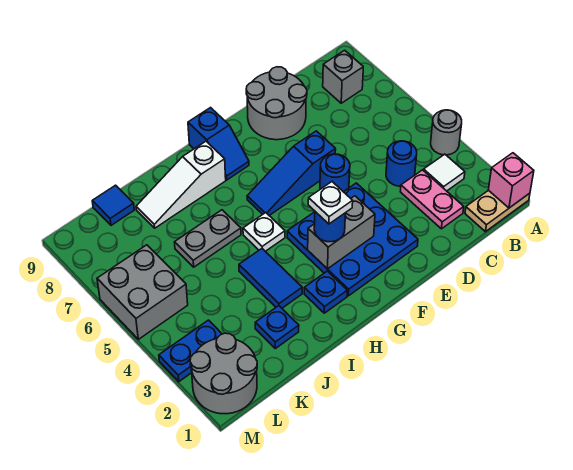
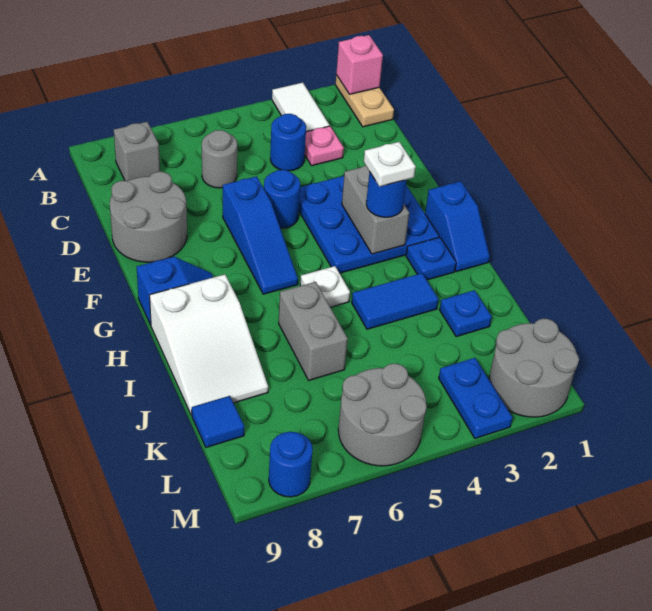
grey round brick A4 level 1 -> grey round brick C6 level 1
white tile B3 level 1 -> white tile A3:B3 level 1
pink plate C2:C3 level 1 -> pink plate C3 level 1
none -> blue slope G1:H1 level 1 top G
white slope H8:J8 level 1 top H -> white slope H8:J9 level 1 top H
grey plate I6:J6 level 1 -> grey brick I6:J6 level 1
grey brick L5:M6 level 1 -> grey round brick L5:M6 level 1
none -> blue round brick M8 level 1

